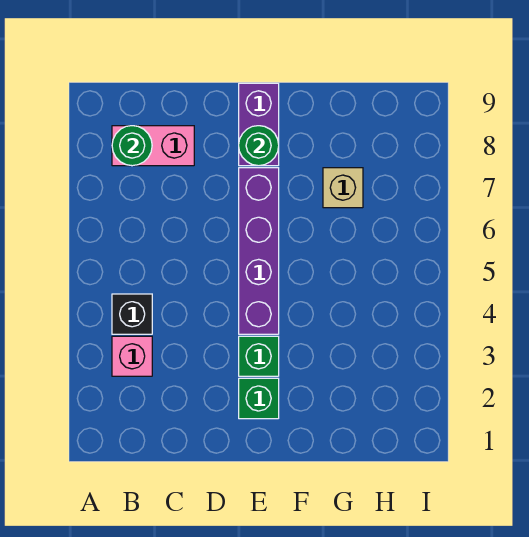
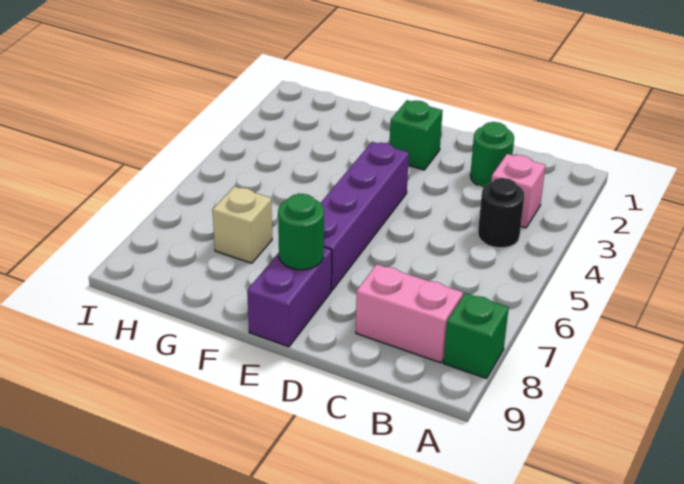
black brick B4 level 1 -> black round brick B4 level 1
green round brick B8 level 2 -> green round brick C2 level 1
green brick E3 level 1 -> green brick A8 level 1

